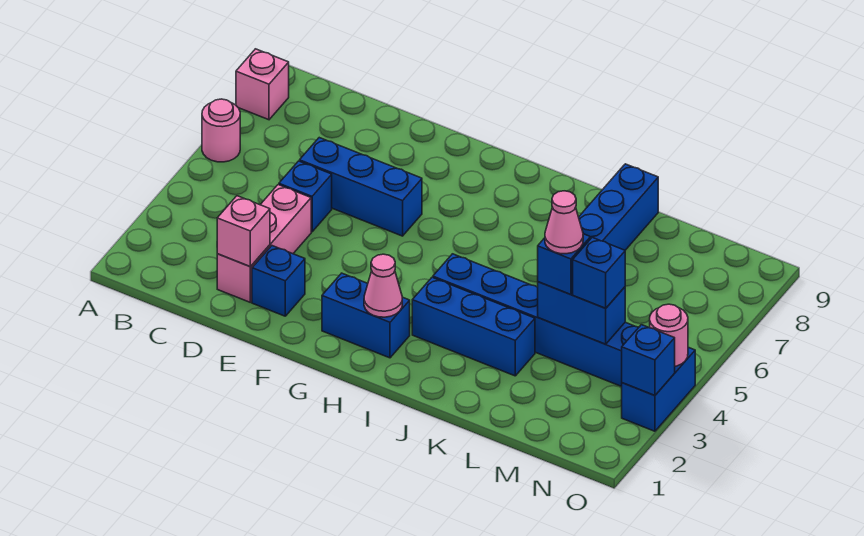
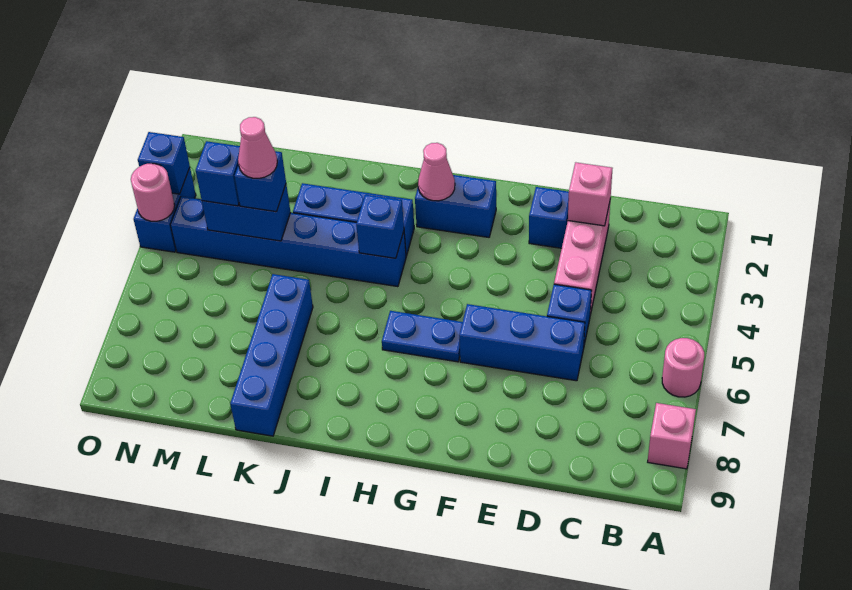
none -> blue plate G6:H6 level 1
none -> blue brick I4 level 2

